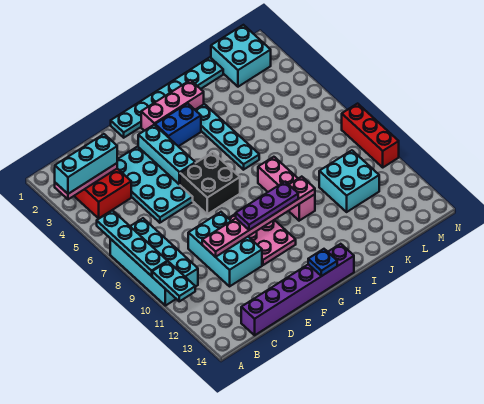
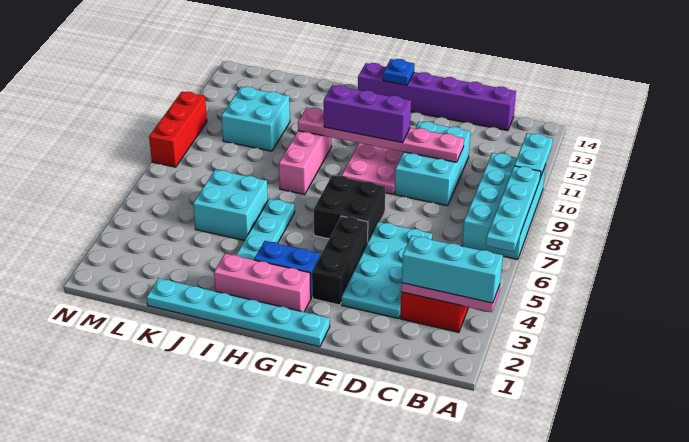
cyan brick F3:F5 level 1 -> black brick F3:F5 level 1
purple plate F10:H10 level 3 -> purple brick F10:H10 level 3
cyan brick L1:M2 level 1 -> cyan brick J5:K6 level 1

